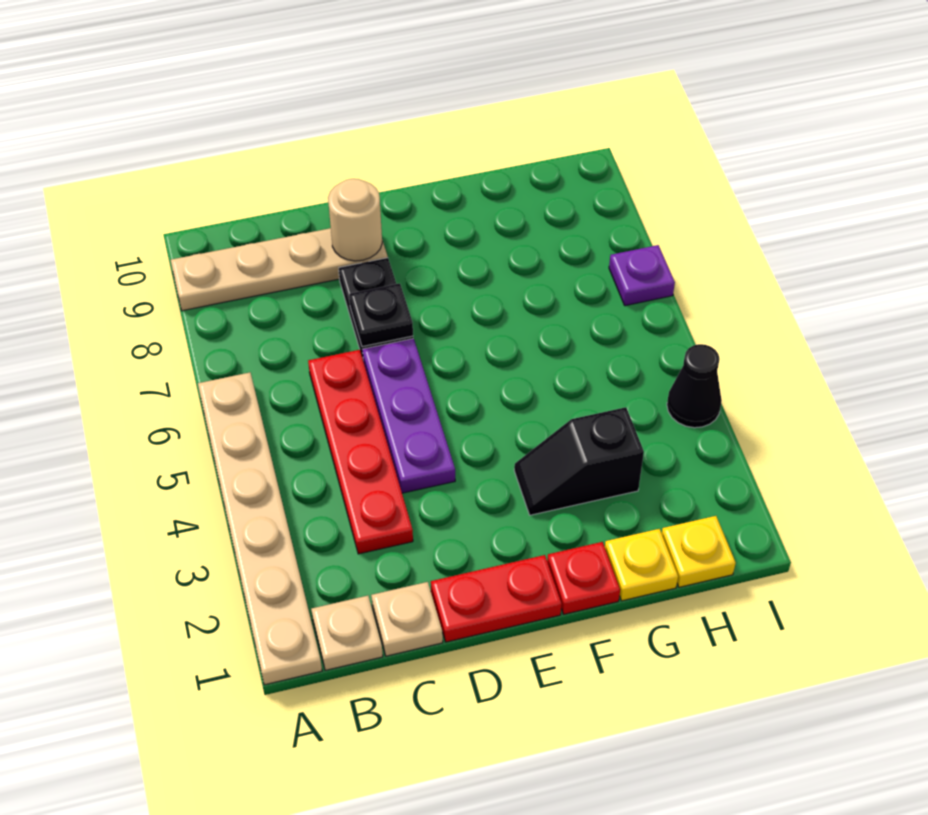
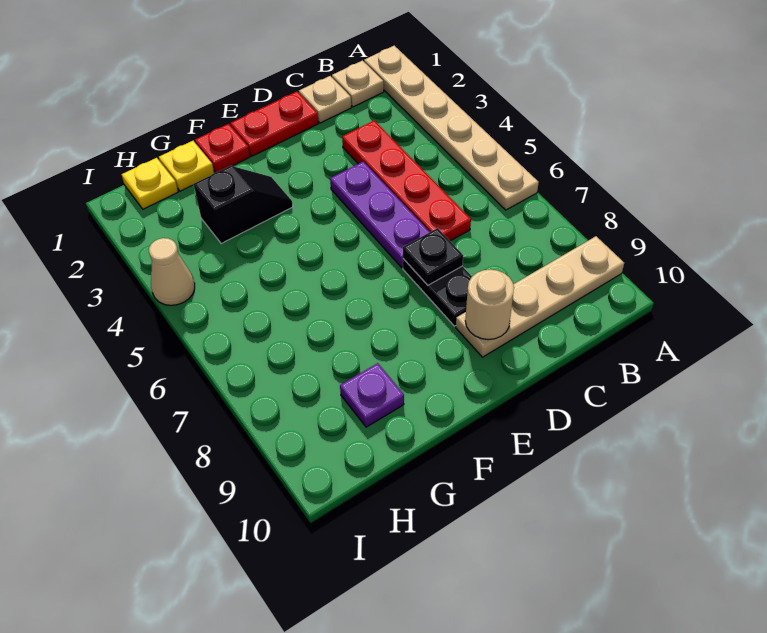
black cone I4 level 1 -> tan cone I4 level 1
purple plate I7 level 1 -> purple plate G9 level 1

